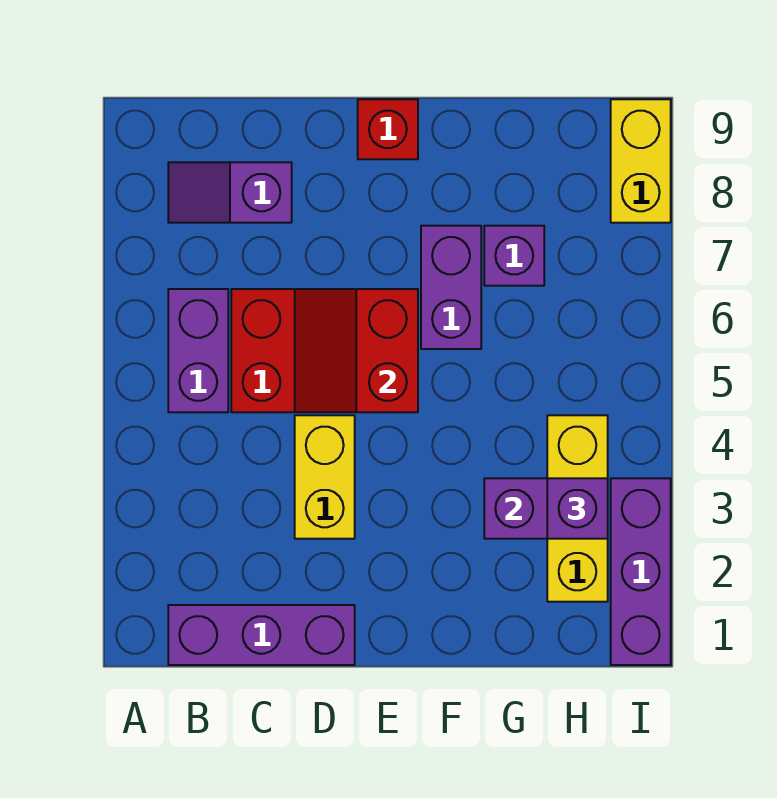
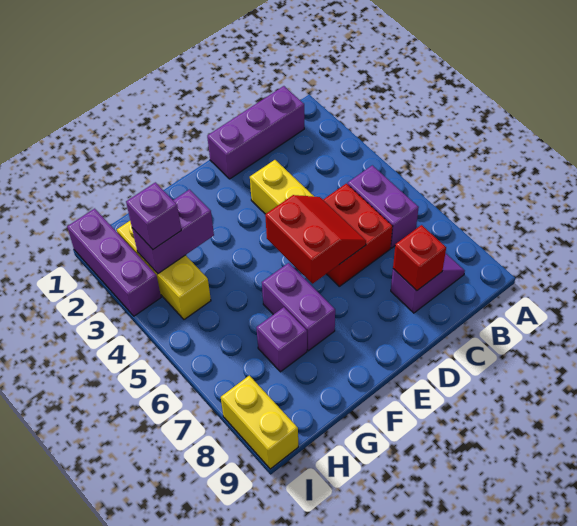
red brick E9 level 1 -> red brick C8 level 2

